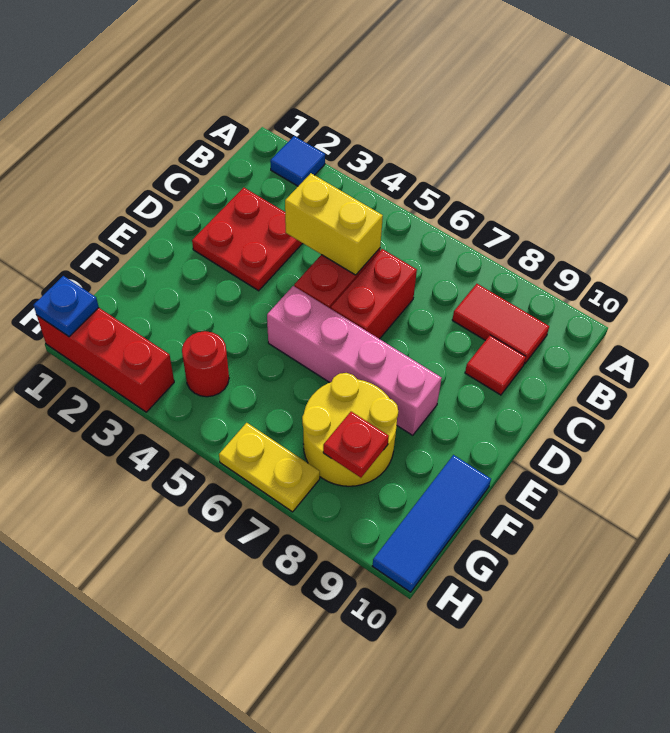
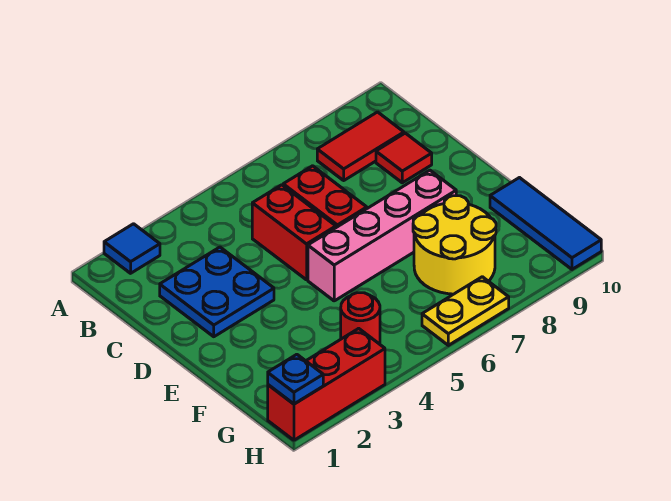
red plate C2:D3 level 1 -> blue plate C2:D3 level 1
yellow brick C4:C5 level 2 -> none
red plate G8 level 2 -> none

